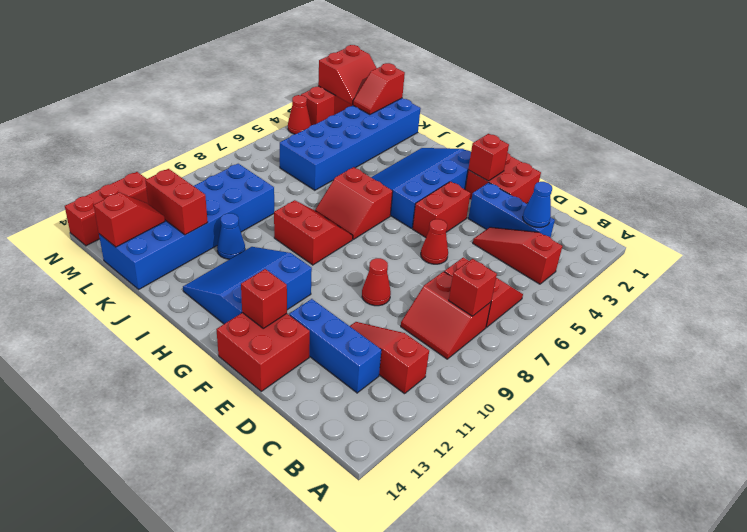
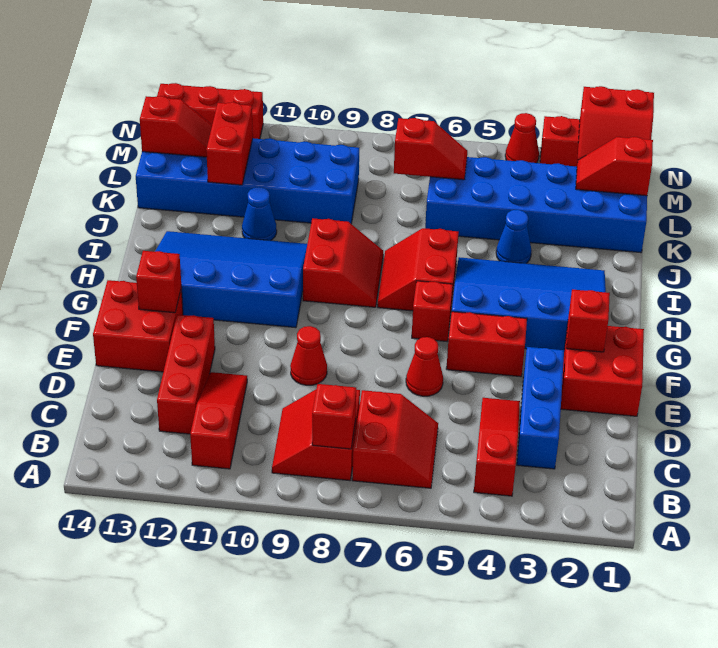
blue cone C3 level 2 -> blue cone J4 level 1
blue brick C12:E12 level 1 -> red brick C12:E12 level 1
none -> red brick G6 level 1
blue slope G11:I13 level 1 top G -> blue slope G10:I13 level 1 top G
none -> red slope L6:L7 level 2 top 7

